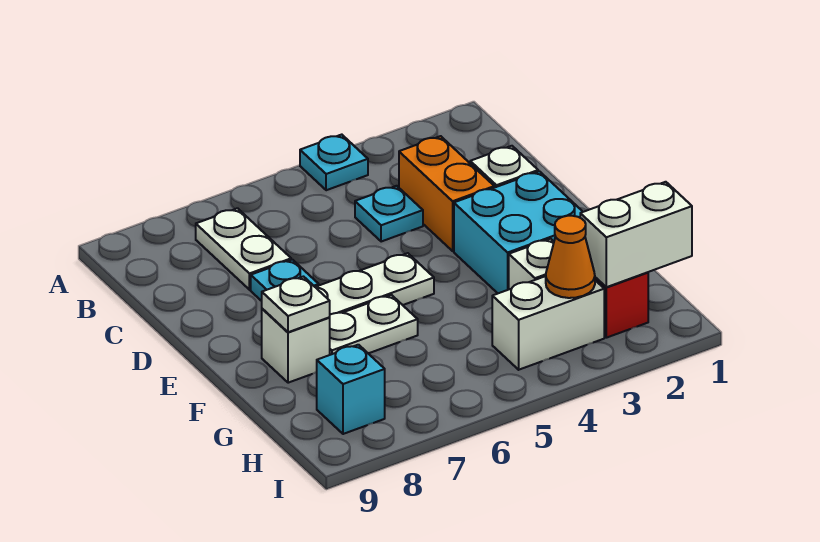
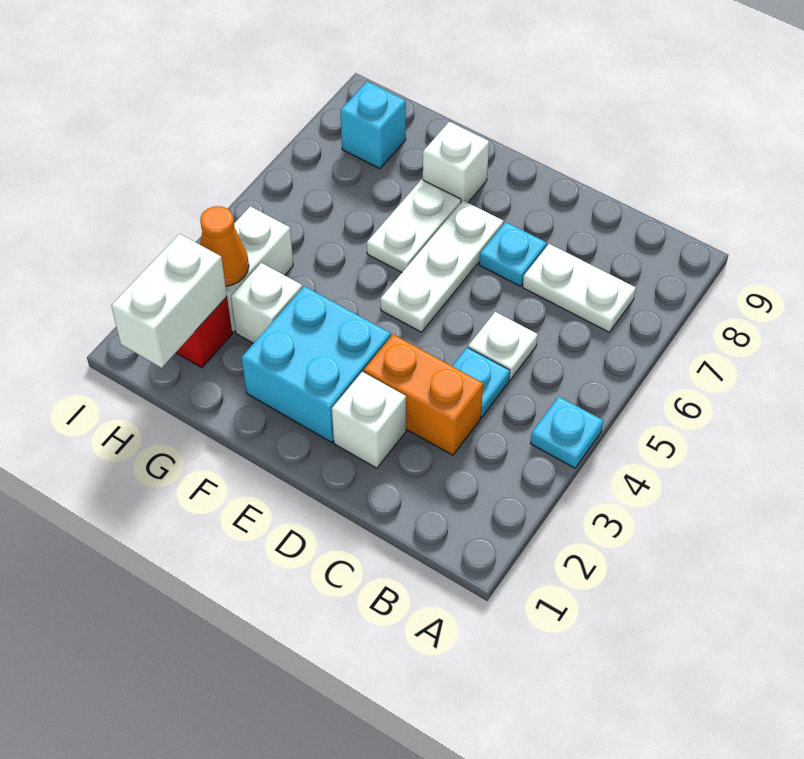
white plate F8 level 2 -> white plate C5 level 1

